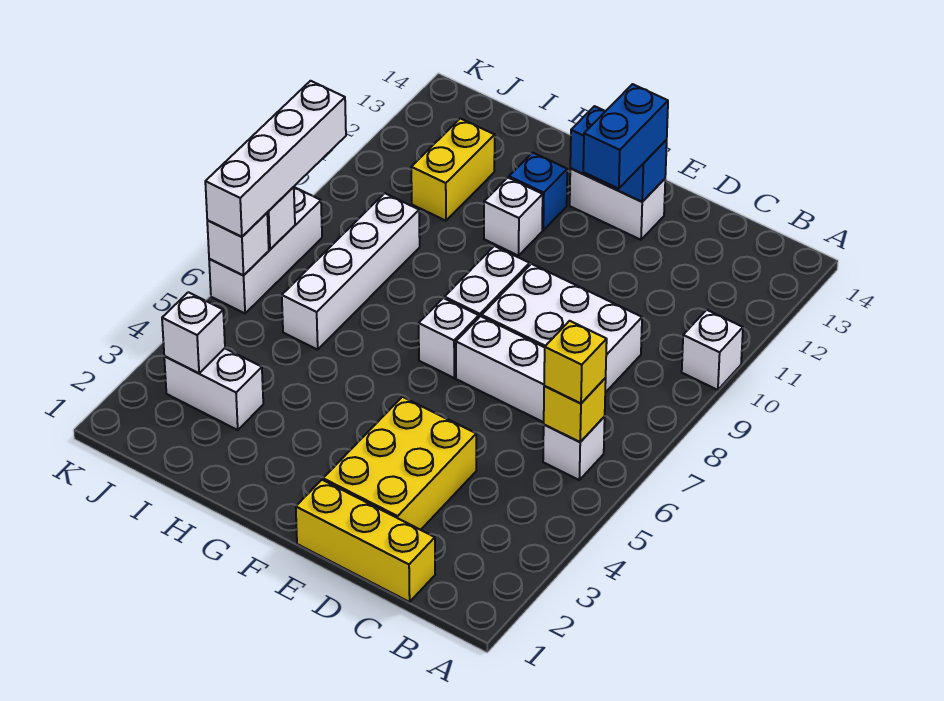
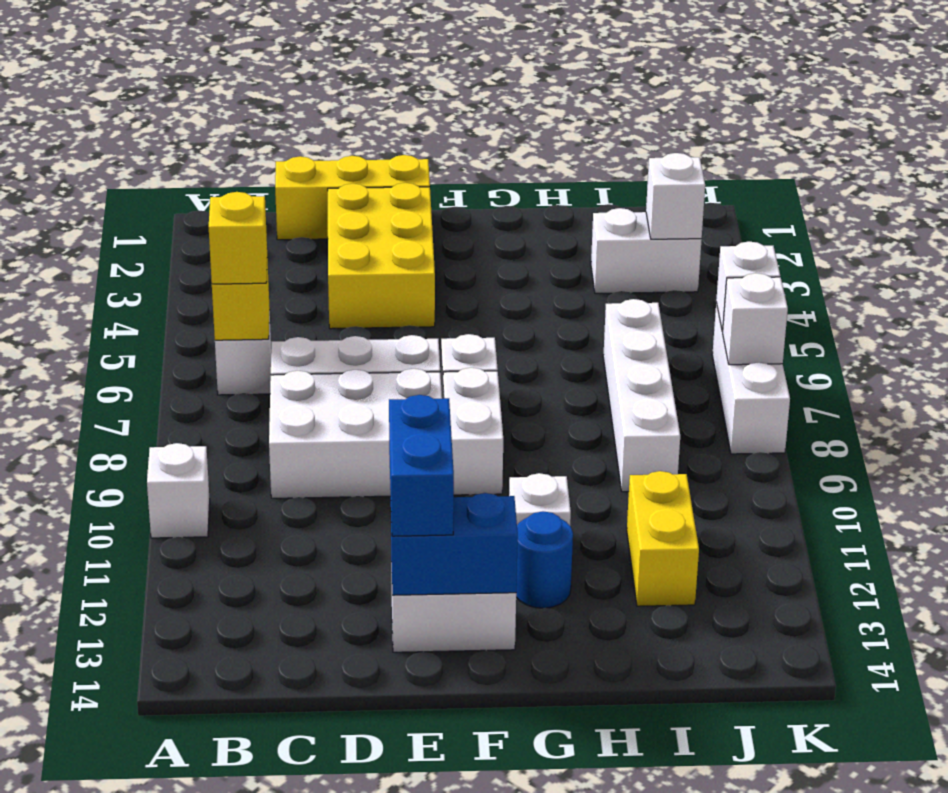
blue brick G12 level 1 -> blue round brick G12 level 1
white brick K6:K9 level 3 -> none

